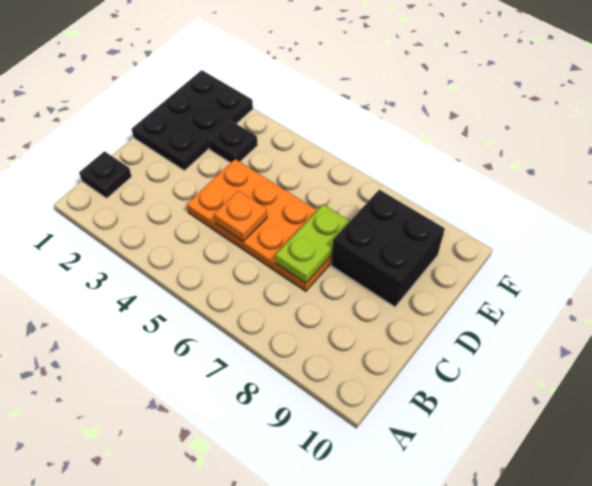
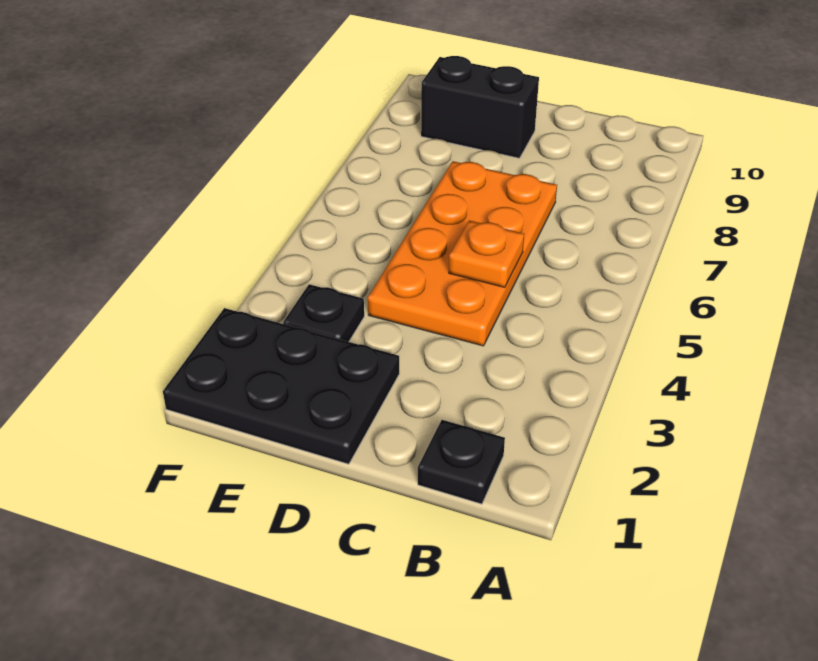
lime plate C7:D7 level 2 -> none
black brick D8:E9 level 1 -> black brick D9:E9 level 1

